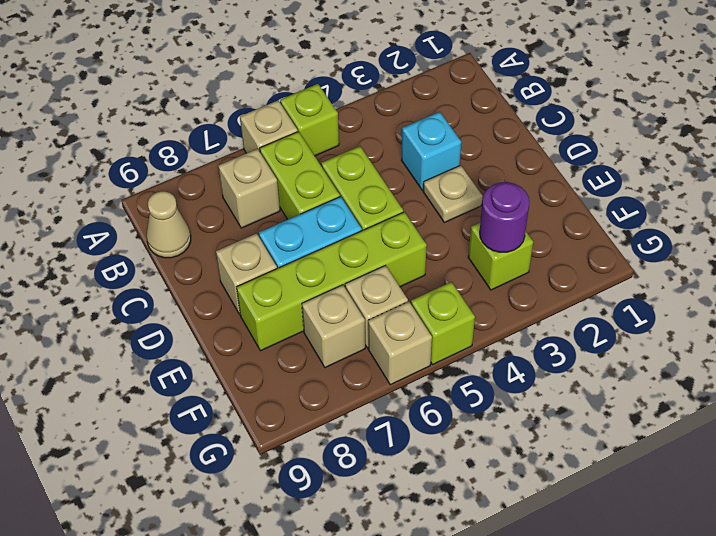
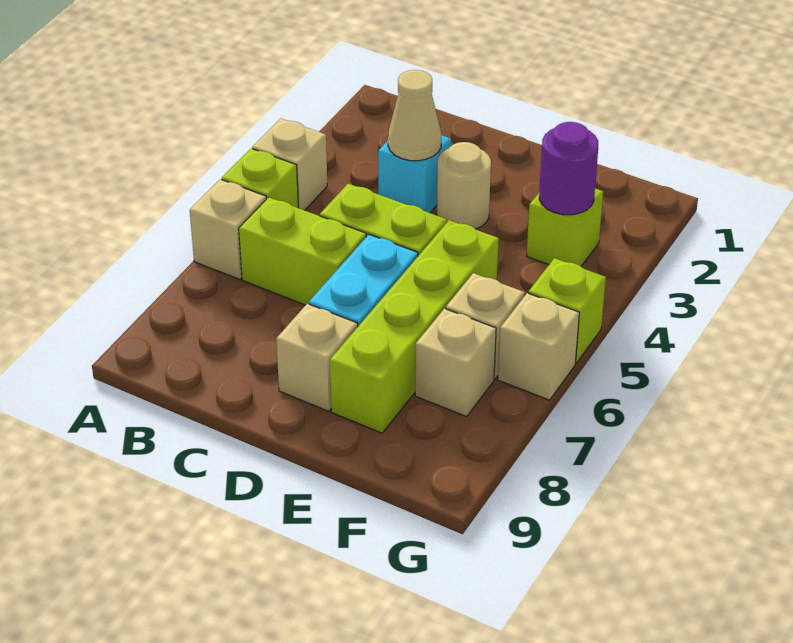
tan brick B7 level 1 -> tan brick A4 level 1
tan cone B9 level 1 -> tan cone C3 level 2
tan plate D3 level 1 -> tan round brick D3 level 1

